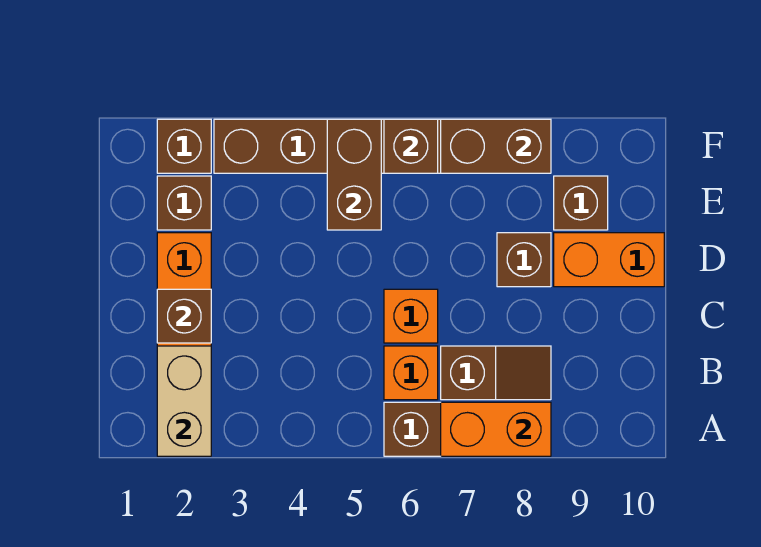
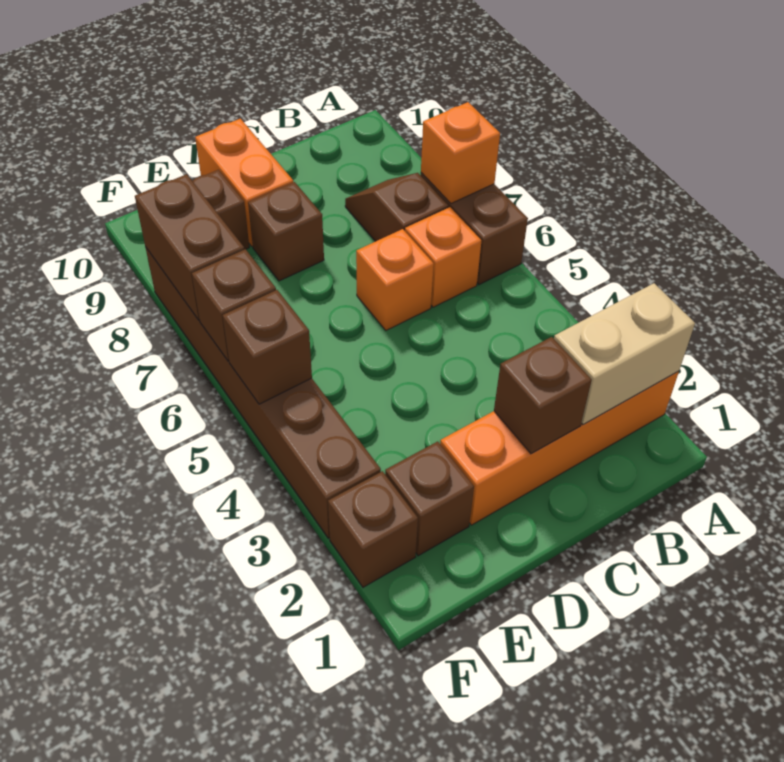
orange brick A7:A8 level 2 -> orange brick A7 level 2
brown brick E5:F5 level 2 -> brown brick F5 level 2

